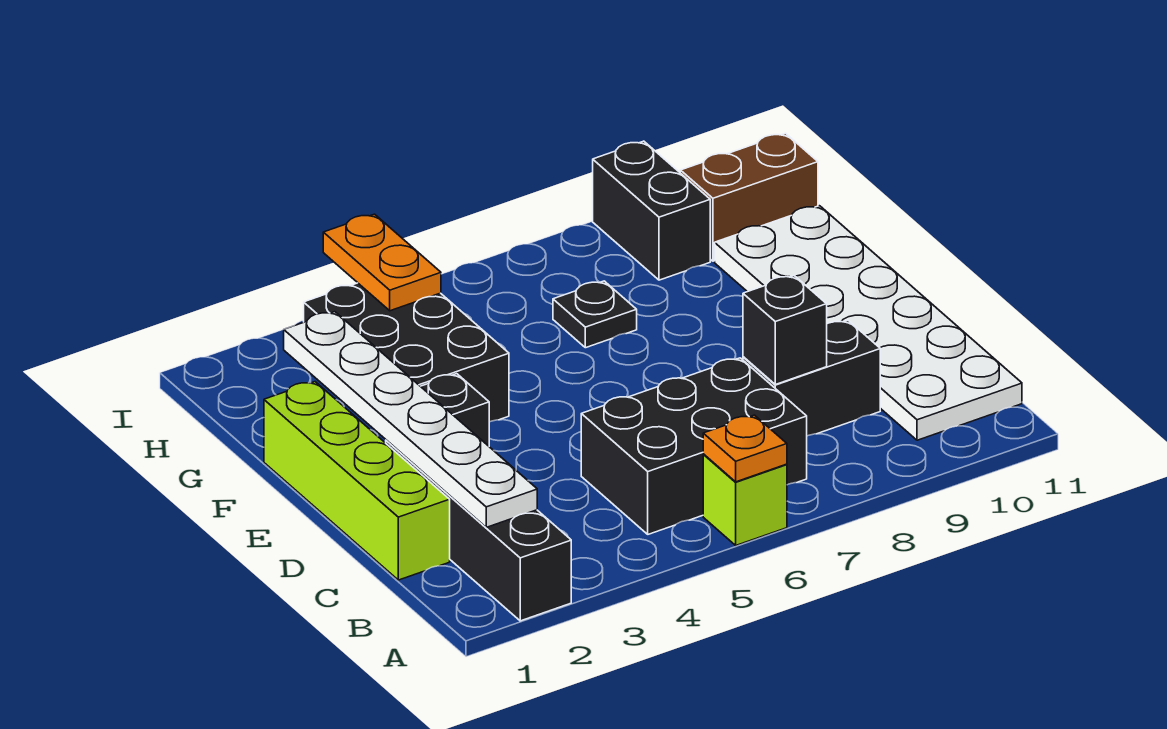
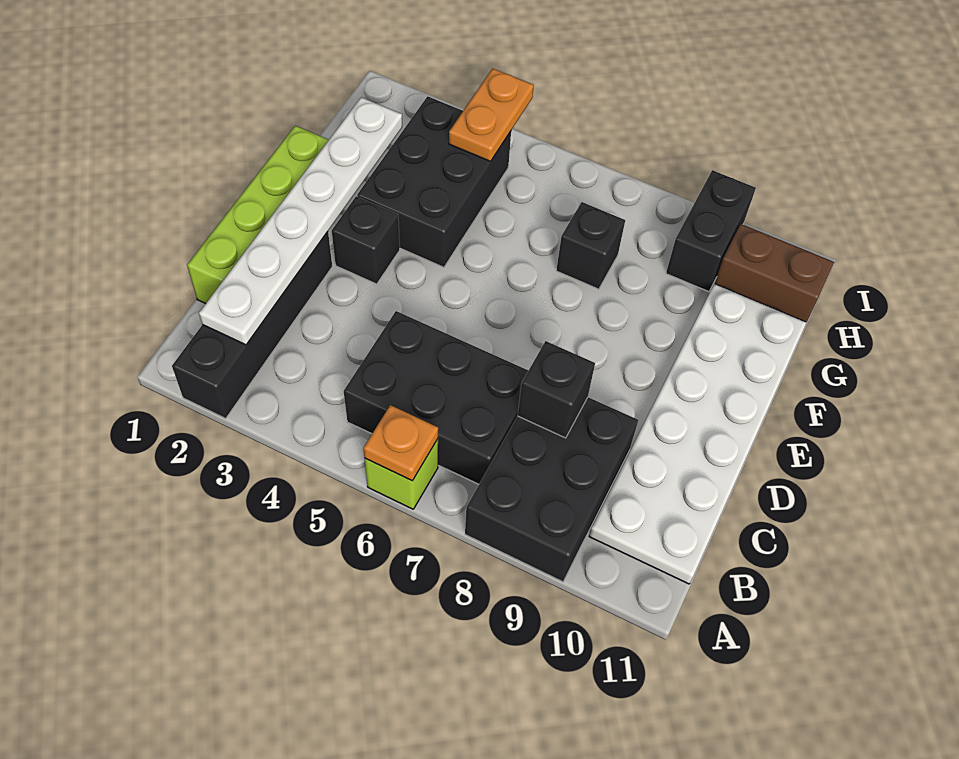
black brick C8:C9 level 1 -> black brick A8:C9 level 1
black plate G7 level 1 -> black brick G7 level 1

